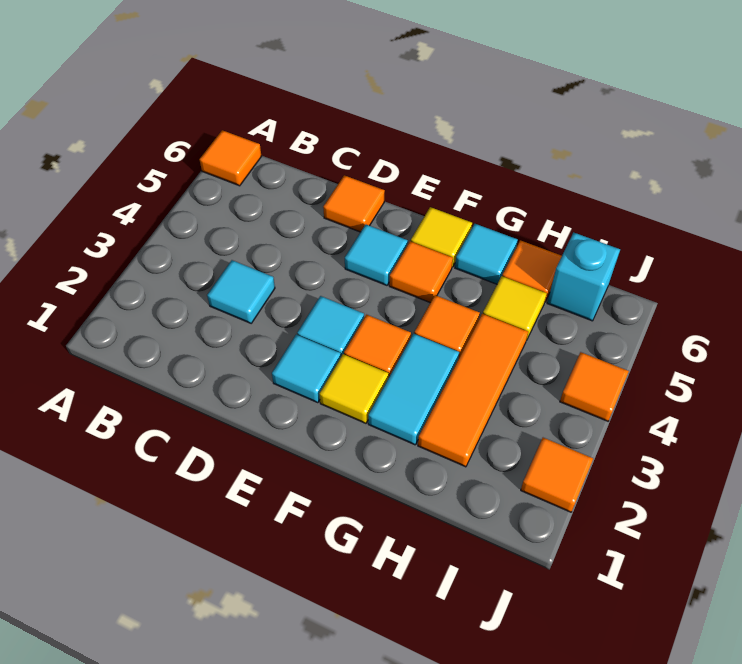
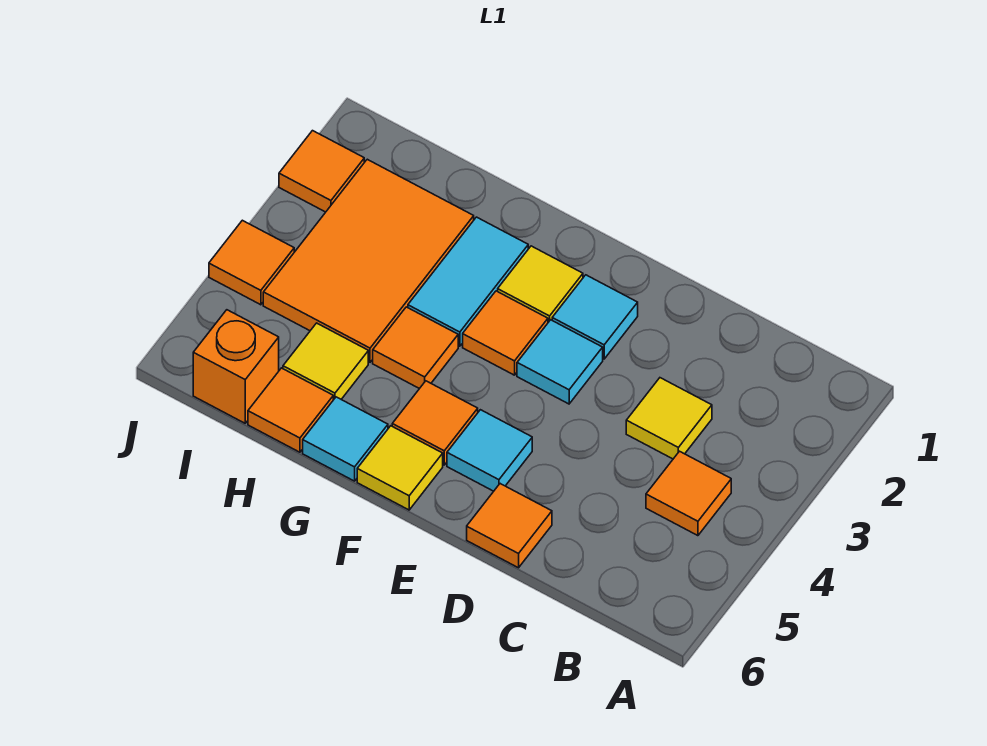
orange tile A6 level 1 -> orange tile B4 level 1
cyan tile C3 level 1 -> yellow tile C3 level 1
orange tile H2:H4 level 1 -> orange tile H2:I4 level 1
cyan brick I6 level 1 -> orange brick I6 level 1

